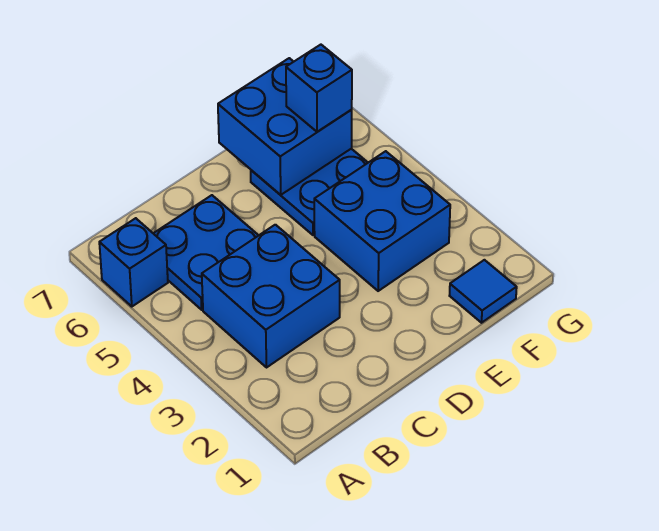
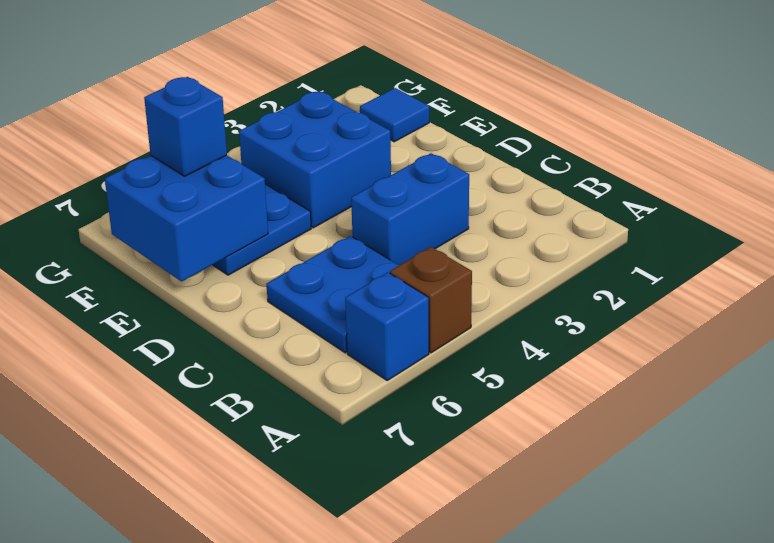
none -> brown brick A5 level 1
blue brick B3:C4 level 1 -> blue brick C3:C4 level 1

